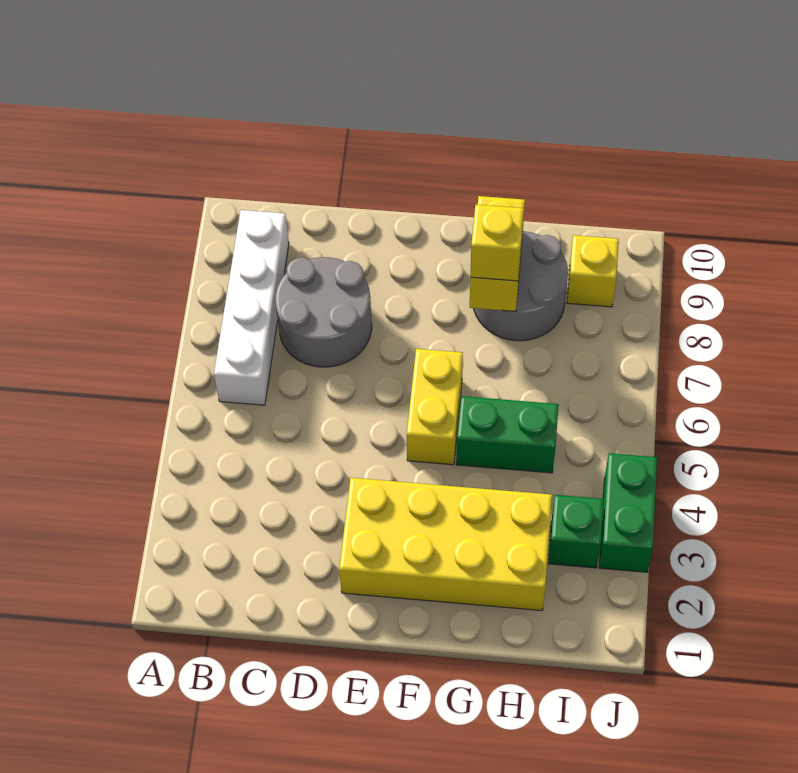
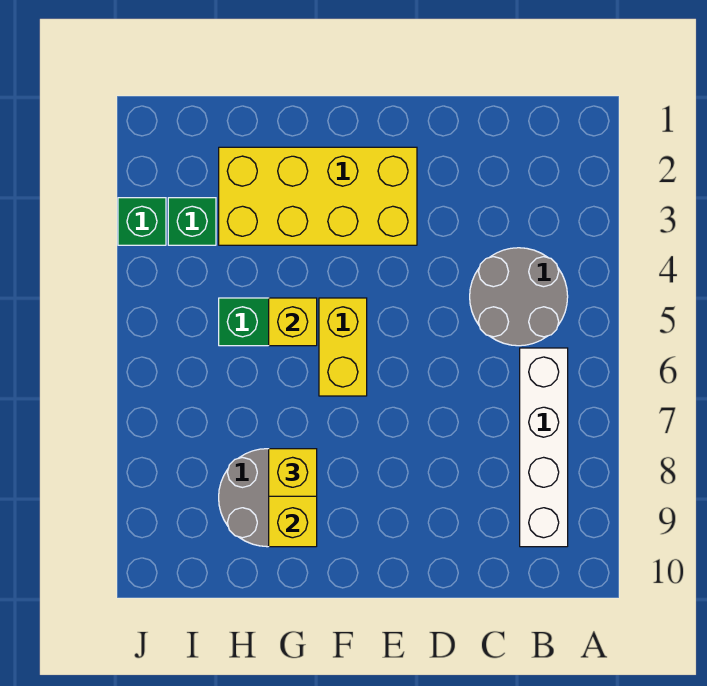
grey round brick C7:D8 level 1 -> grey round brick B4:C5 level 1
yellow brick I9 level 1 -> yellow brick G5 level 2
green brick J3:J4 level 1 -> green brick J3 level 1

